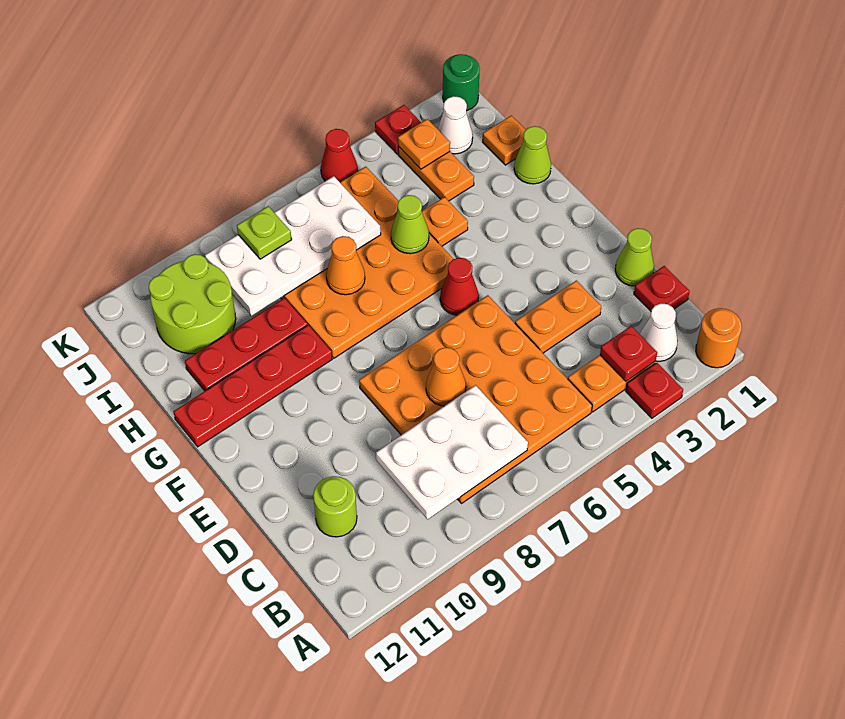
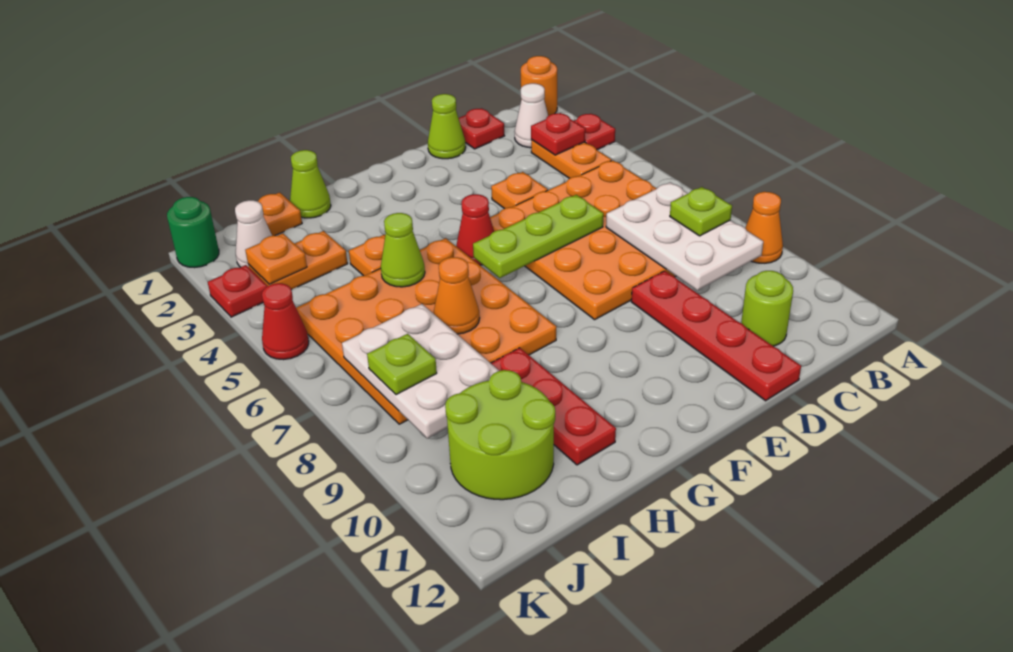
none -> lime plate B8 level 3
orange plate D3:D4 level 1 -> orange plate D4 level 1
none -> lime plate D6:F6 level 2
orange cone D7 level 2 -> orange cone A9 level 1
red plate G9:G12 level 1 -> red plate D9:D12 level 1
white plate I6:J9 level 2 -> white plate I7:J9 level 2

